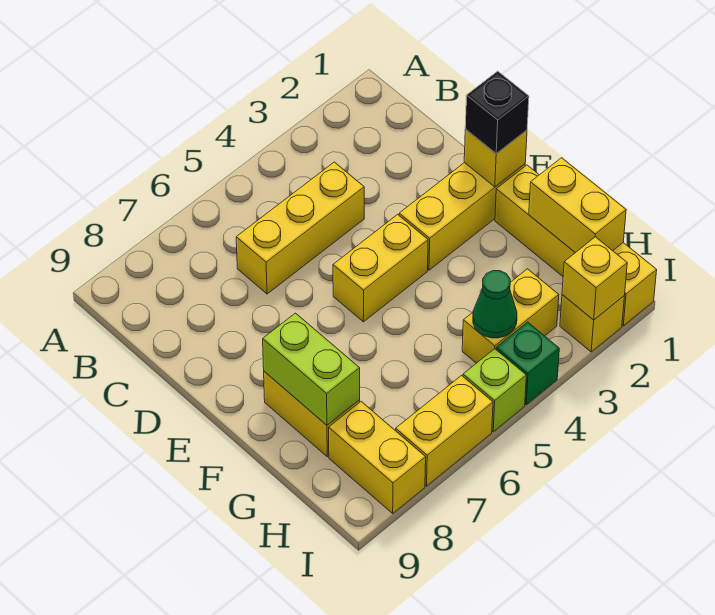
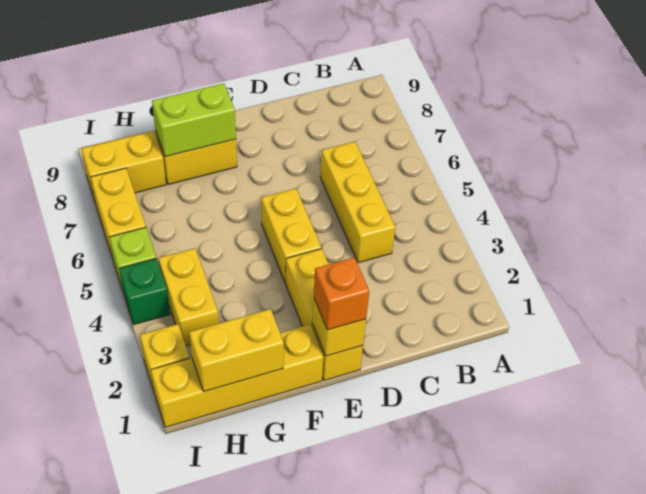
black brick E1 level 3 -> orange brick E1 level 3
green cone H4 level 2 -> none
yellow brick I2 level 2 -> none

